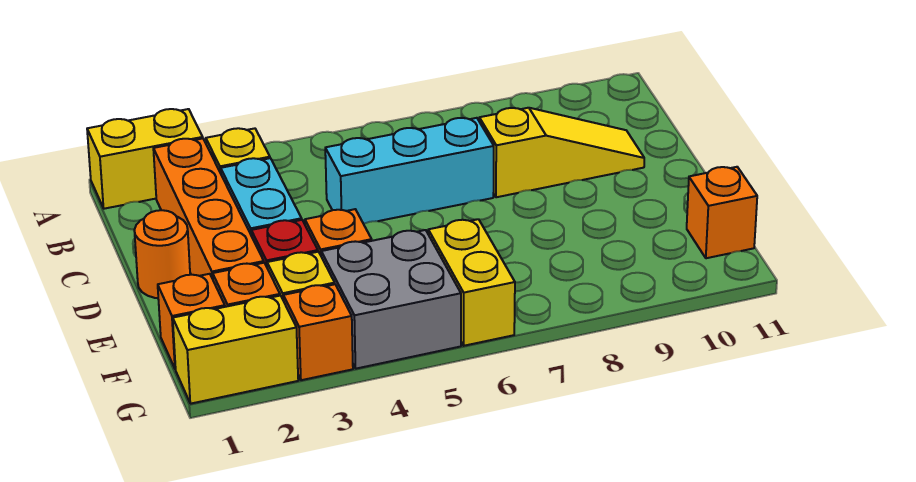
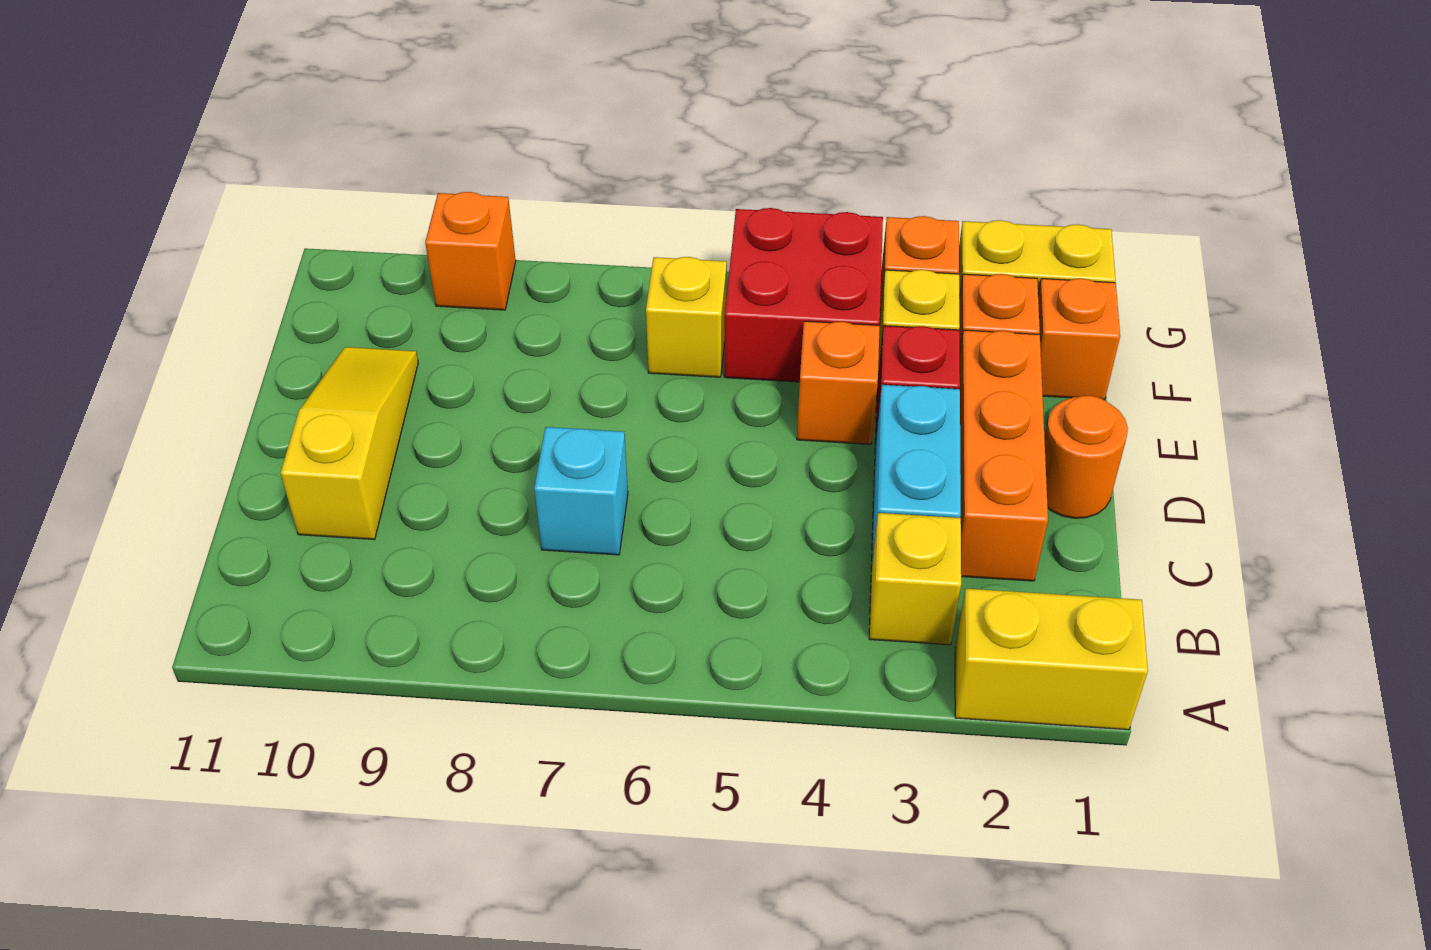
orange brick B2:E2 level 1 -> orange brick C2:E2 level 1
cyan brick C5:C7 level 1 -> cyan brick C7 level 1
yellow slope C8:C10 level 1 top 8 -> yellow slope C10:E10 level 1 top C
grey brick F4:G5 level 1 -> red brick F4:G5 level 1
yellow brick F6:G6 level 1 -> yellow brick F6 level 1
orange brick F11 level 1 -> orange brick G9 level 1

